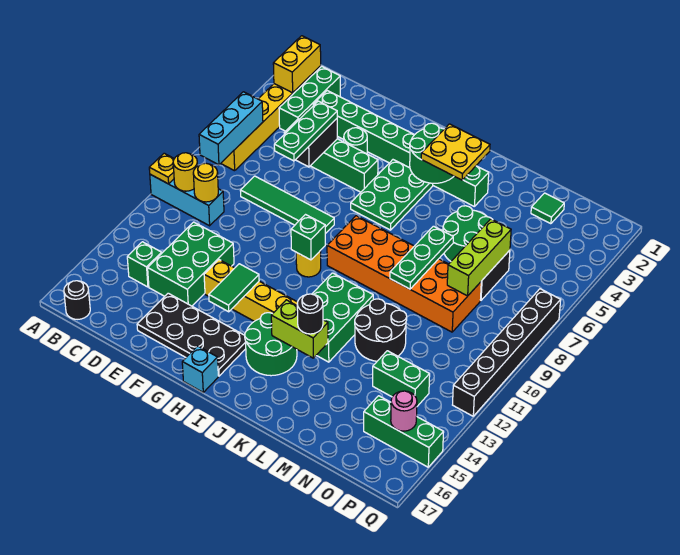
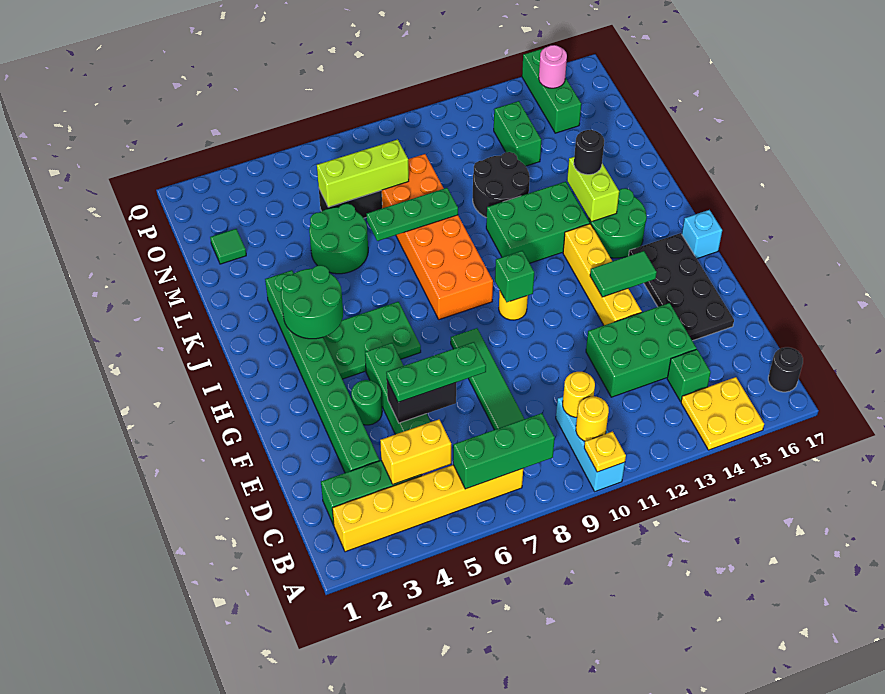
yellow brick B2:B3 level 2 -> yellow brick C4:C5 level 2
cyan brick B6:B8 level 2 -> green brick B6:B8 level 2
yellow plate J3:K4 level 3 -> yellow plate A14:B15 level 1
black brick Q7:Q12 level 1 -> none

